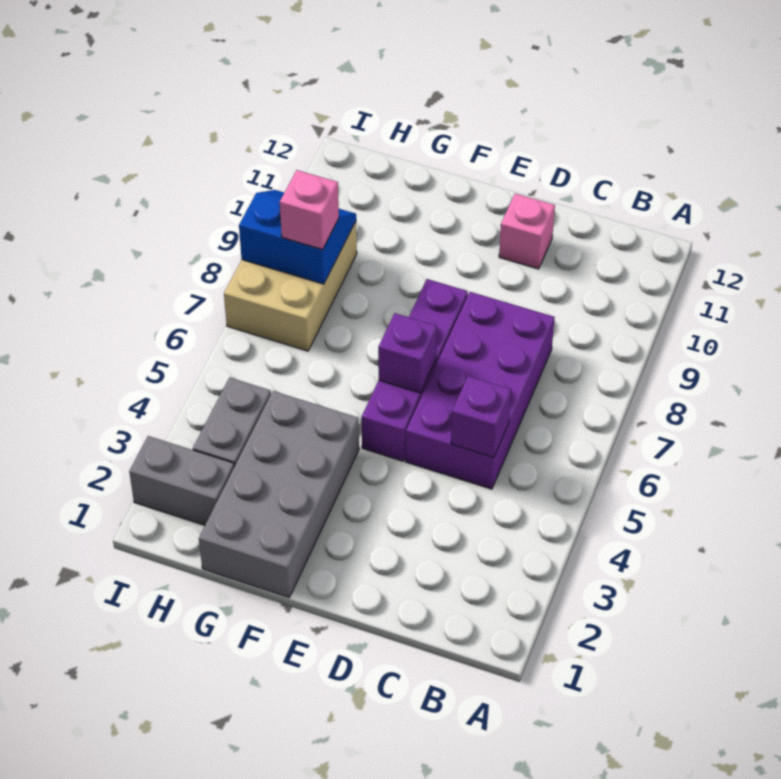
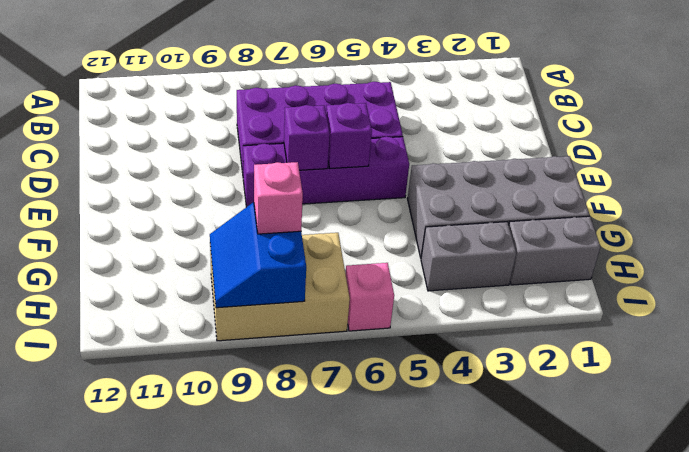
purple brick C5 level 2 -> purple brick E7 level 2
pink brick D11 level 1 -> pink brick I6 level 1
grey brick H2:I2 level 1 -> grey brick H1:H2 level 1

